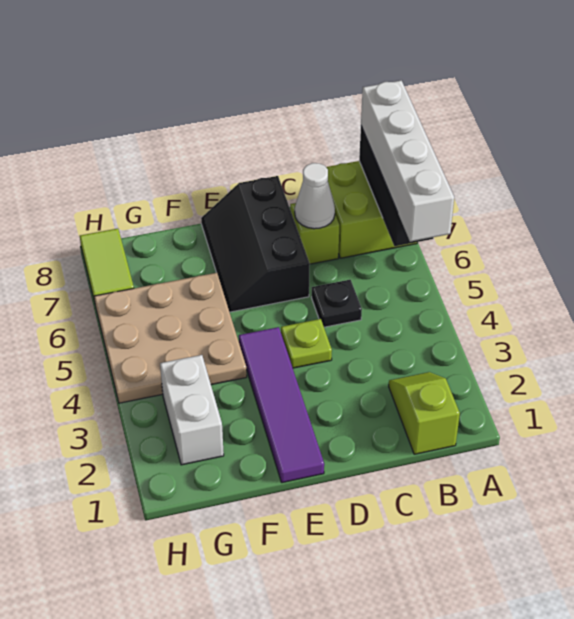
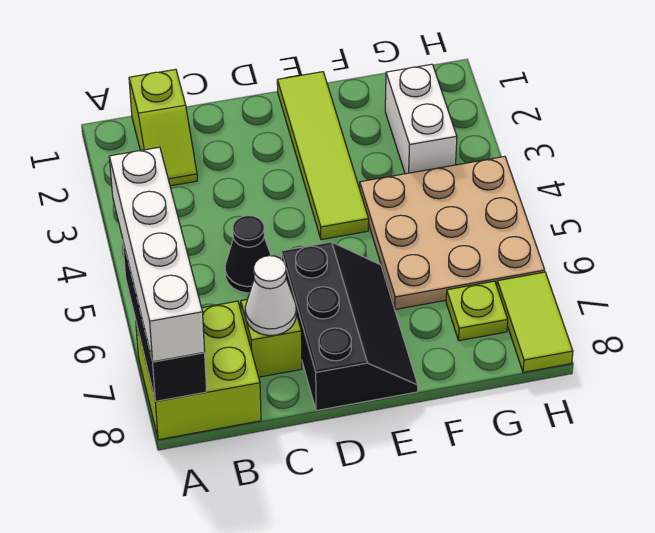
black plate C5 level 1 -> black cone C5 level 1
lime plate D4 level 1 -> lime plate G7 level 1
purple tile E1:E4 level 1 -> lime tile E1:E4 level 1

